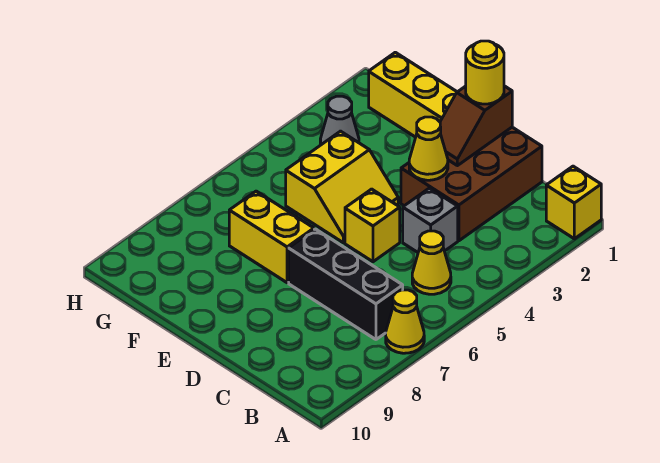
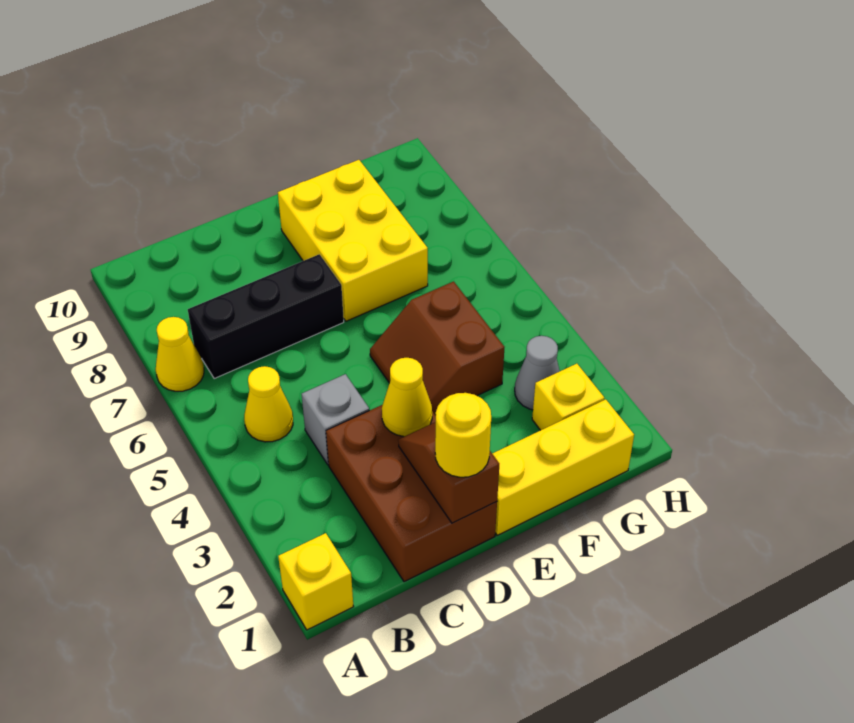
yellow brick D5 level 1 -> yellow brick G2 level 1
yellow slope E4:F5 level 1 top F -> brown slope E4:F5 level 1 top F
yellow brick E7:F7 level 1 -> yellow brick E7:F9 level 1

